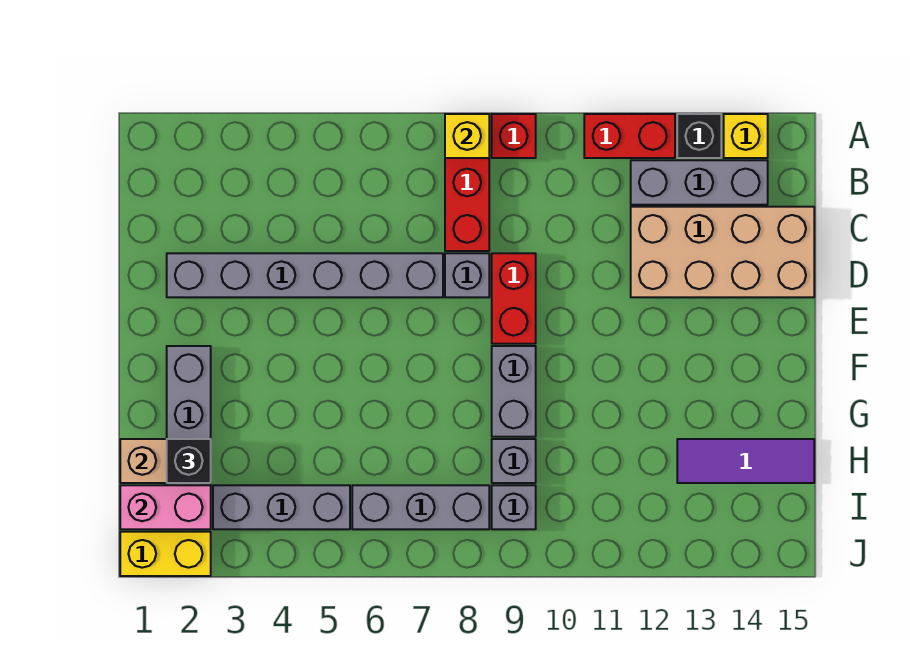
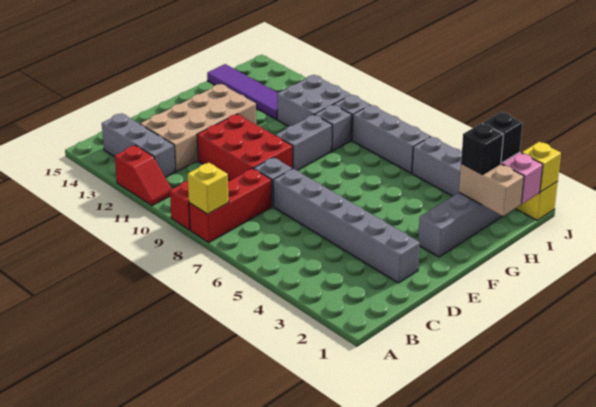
red brick A11:A12 level 1 -> red slope A11:A12 level 1 top 12
black brick A13 level 1 -> black brick I2 level 3
yellow brick A14 level 1 -> yellow brick J1 level 2
tan brick C12:D15 level 1 -> tan brick C12:F13 level 1
red brick D9:E9 level 1 -> red brick D9:E11 level 1
none -> grey brick H10:I11 level 1
purple tile H13:H15 level 1 -> purple tile H12:H15 level 1

